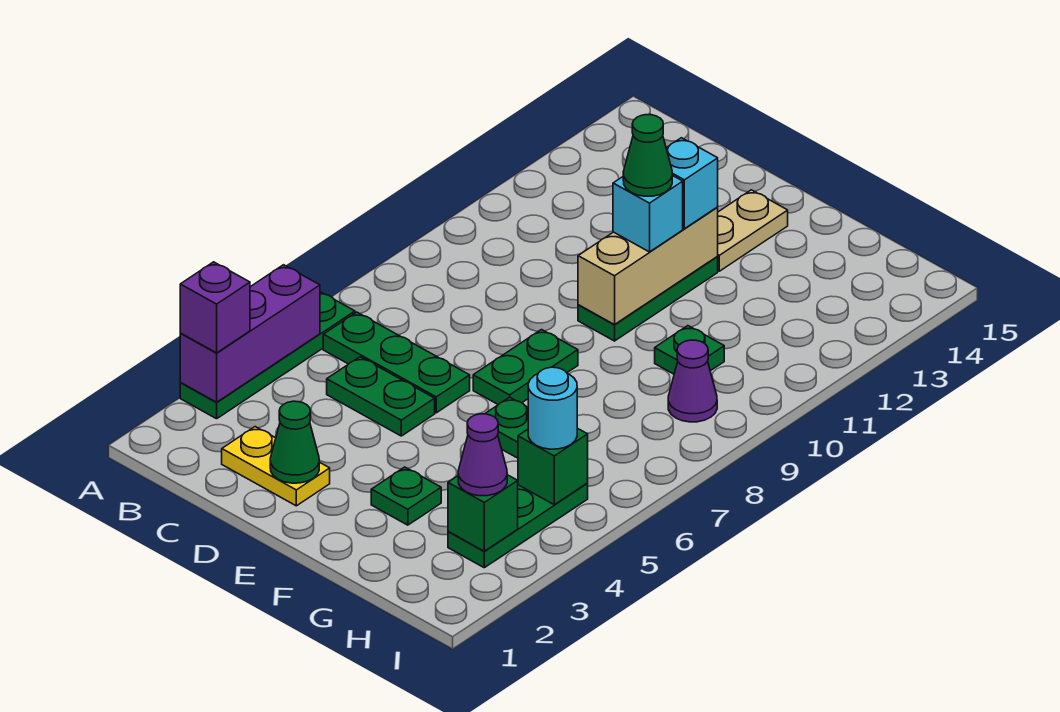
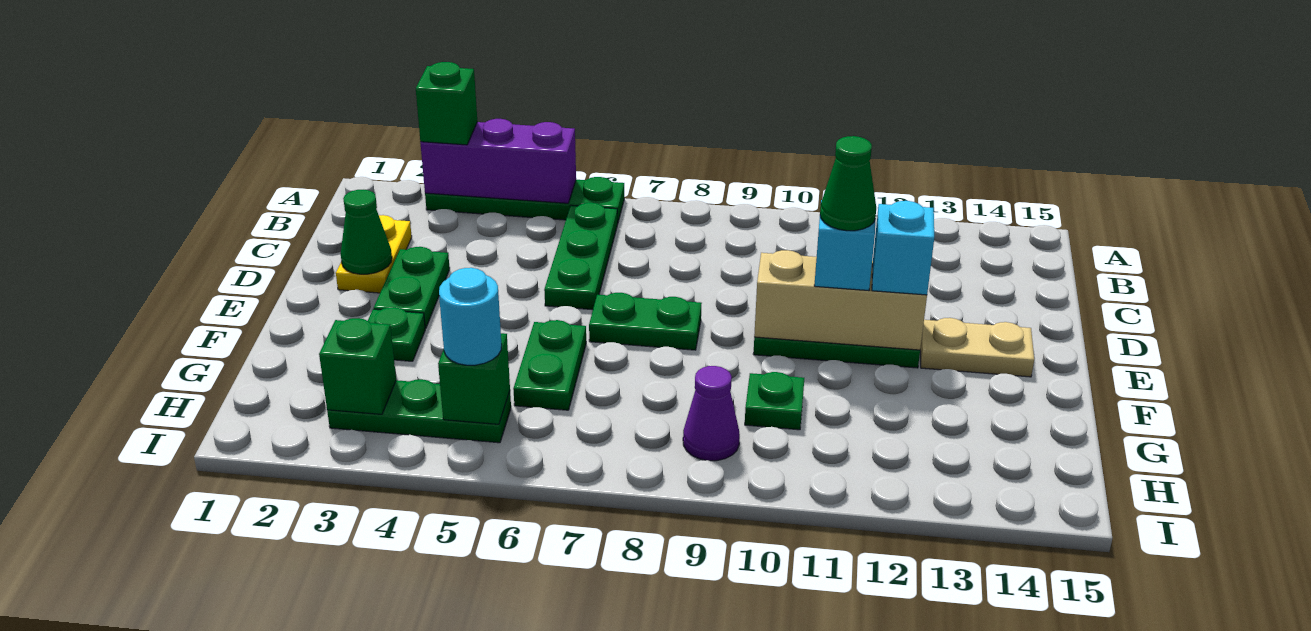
purple brick A3 level 3 -> green brick A3 level 3
green plate C5:D5 level 1 -> green plate D3:E3 level 1
purple cone H3 level 3 -> none

